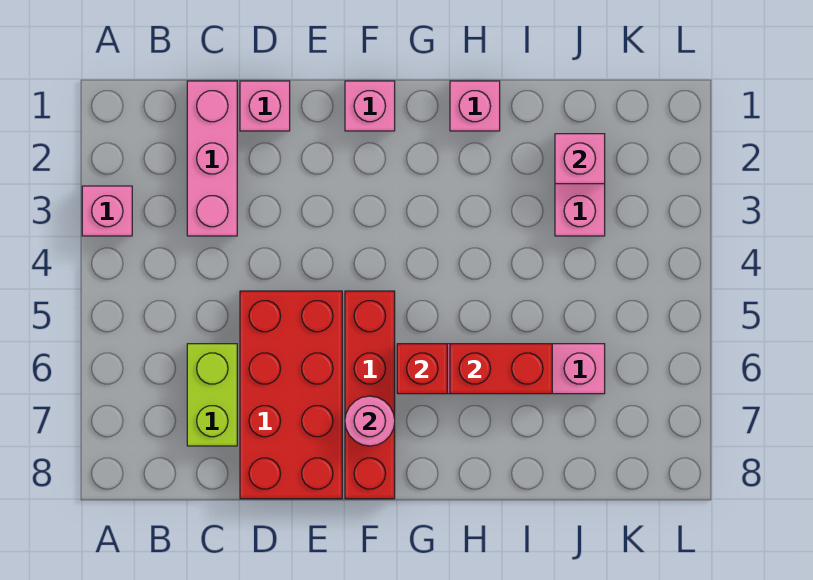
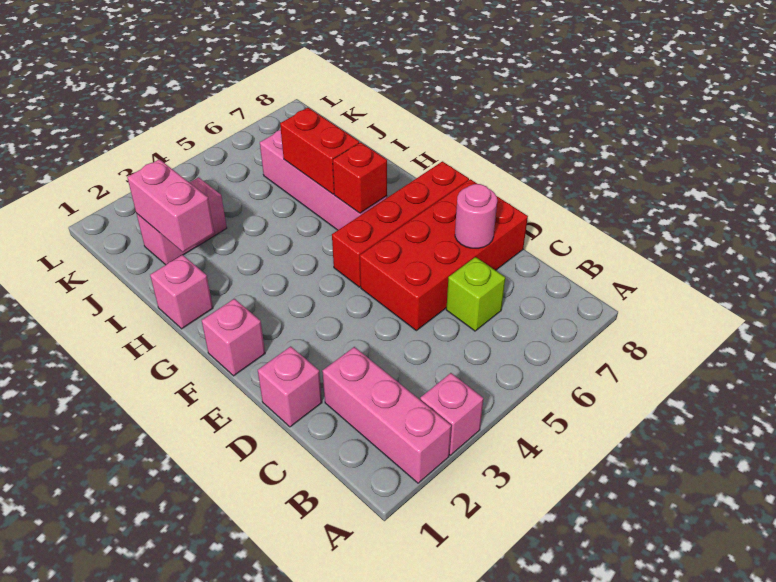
pink brick C1:C3 level 1 -> pink brick A2:C2 level 1
lime brick C6:C7 level 1 -> lime brick C6 level 1
pink round brick F7 level 2 -> pink round brick D7 level 2
pink brick J2 level 2 -> pink brick I2:J2 level 2

